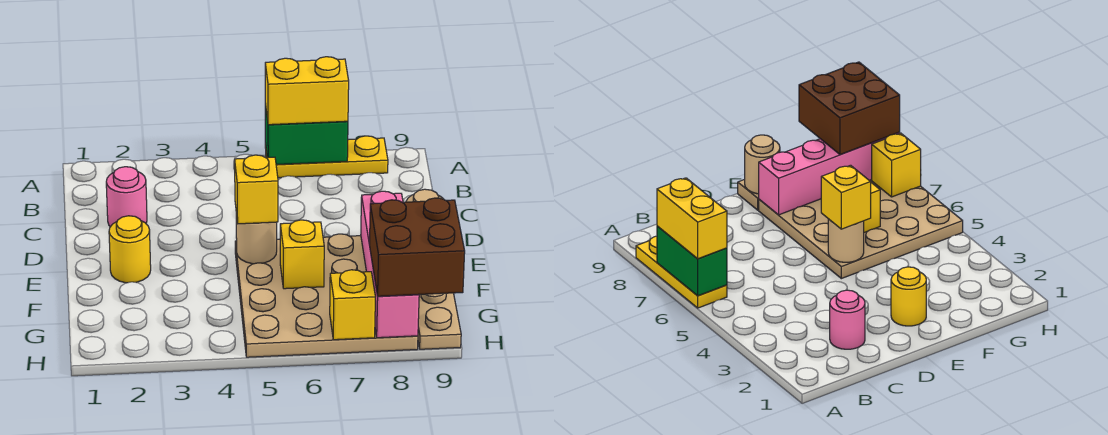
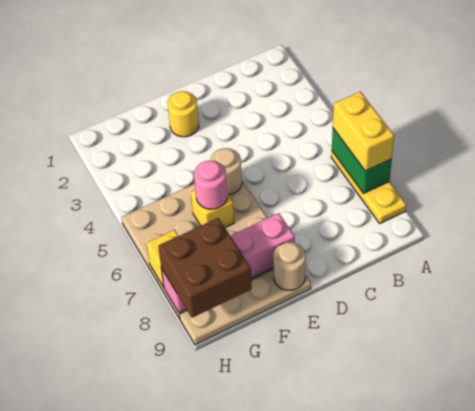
pink round brick C2 level 1 -> pink round brick F6 level 3
yellow brick E5 level 3 -> none

